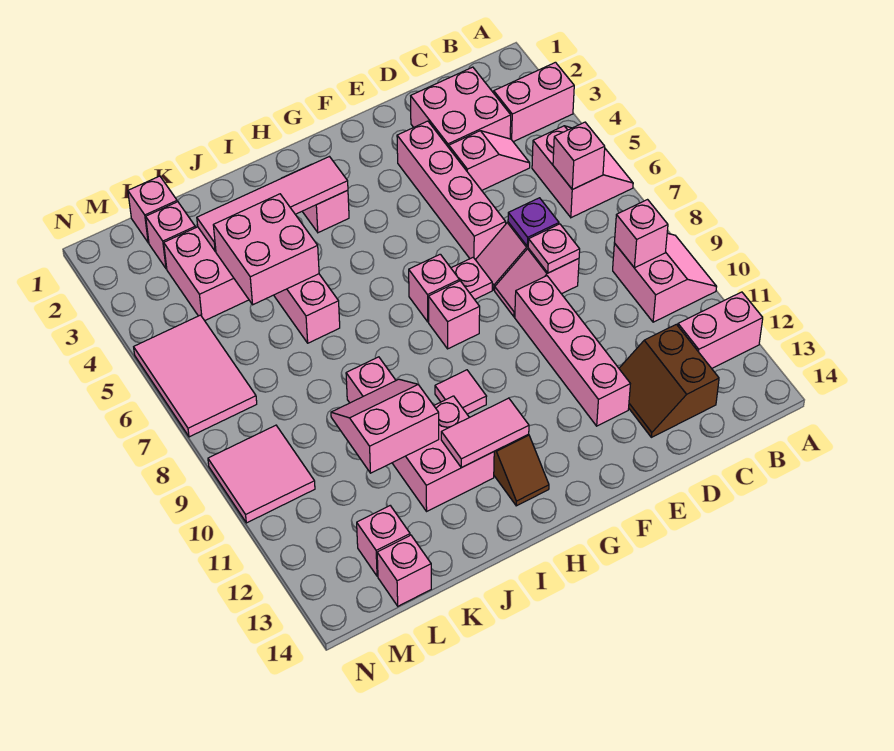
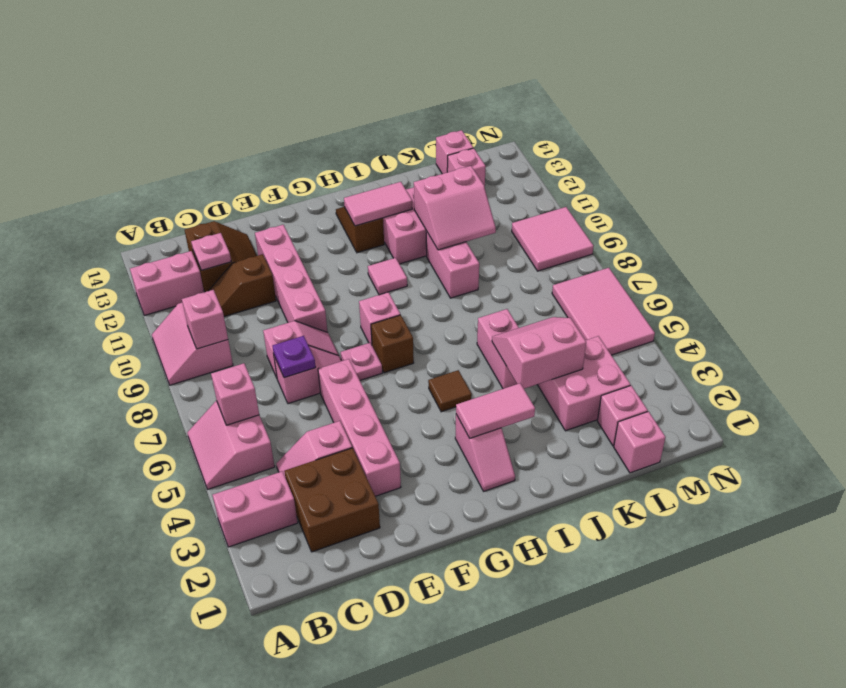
pink brick C2:D3 level 1 -> brown brick C2:D3 level 1
none -> brown slope C11:D11 level 1 top D
pink plate D8 level 2 -> pink plate C12 level 2
pink brick G7 level 1 -> brown brick G7 level 1
pink tile H3:K3 level 2 -> pink tile H3:I3 level 2
none -> brown tile H5 level 1
pink brick J4:K5 level 2 -> pink slope J4:K5 level 2 top 4

